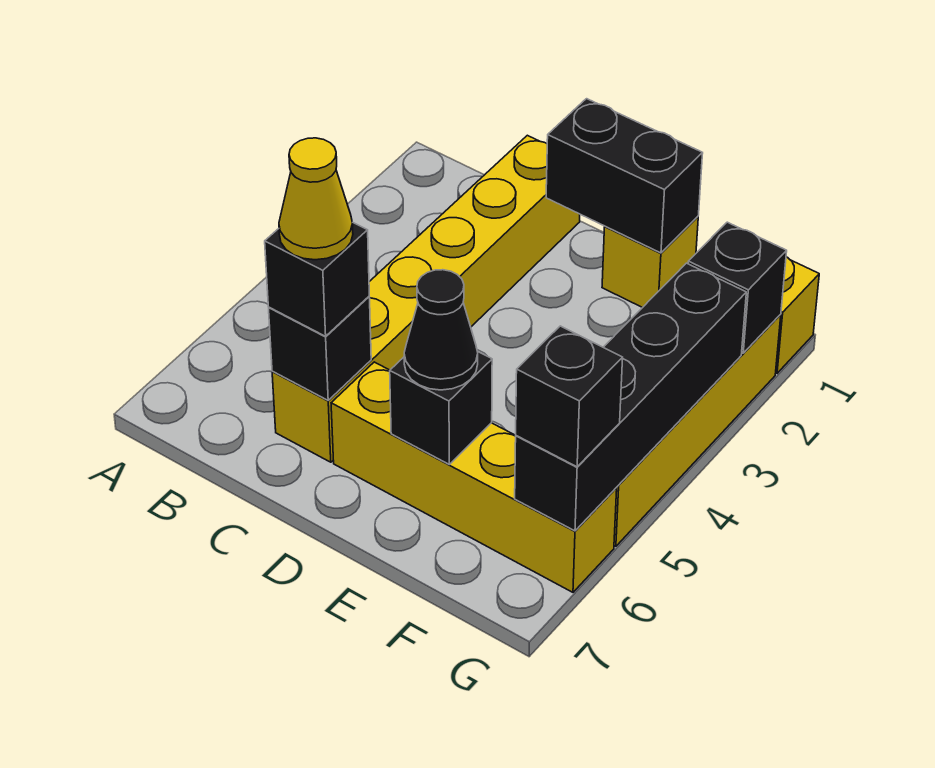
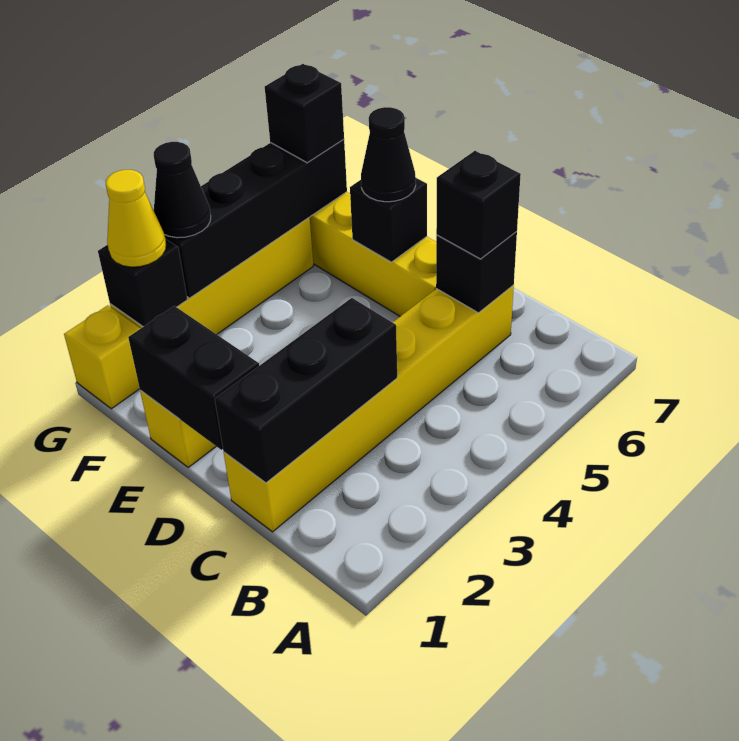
none -> black brick C1:C3 level 2
yellow cone C6 level 4 -> yellow cone G2 level 3
none -> black cone G3 level 3

